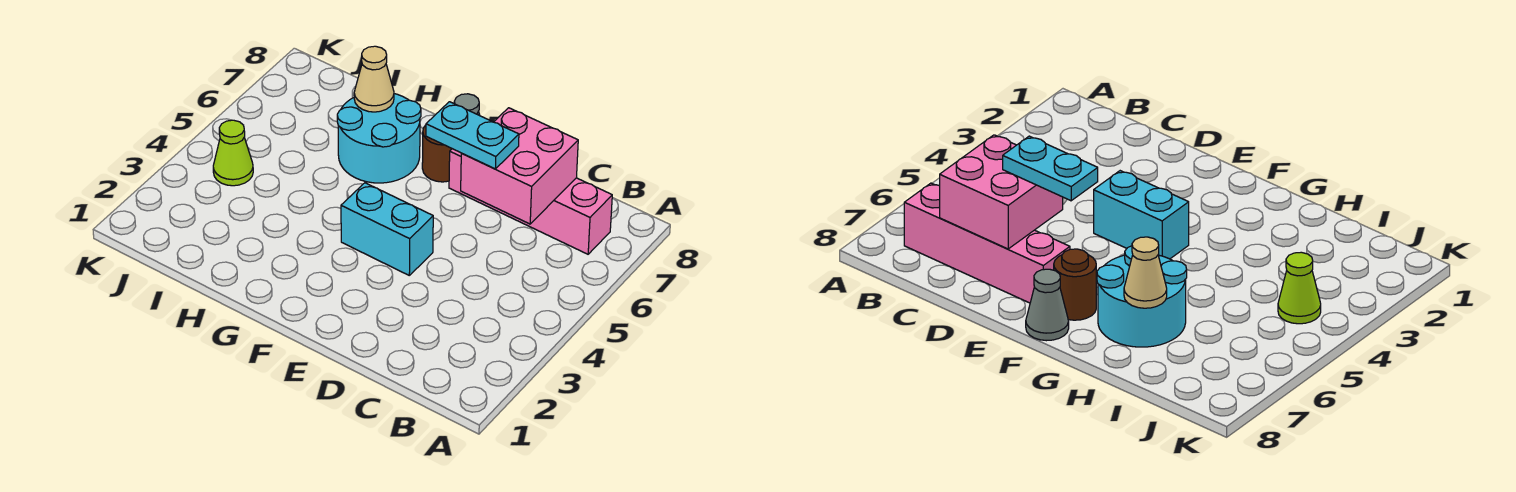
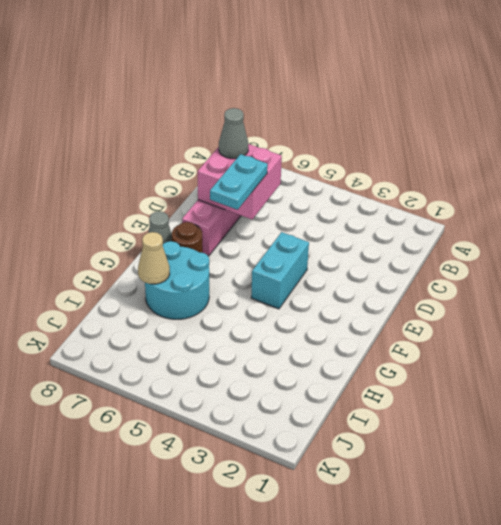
none -> grey cone C7 level 3
lime cone J4 level 1 -> none

